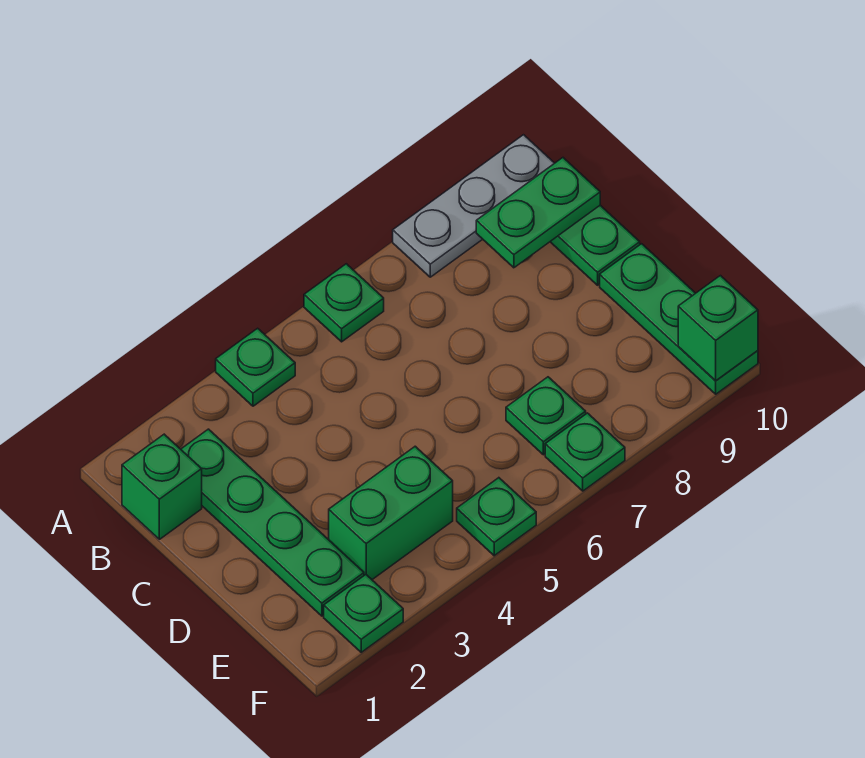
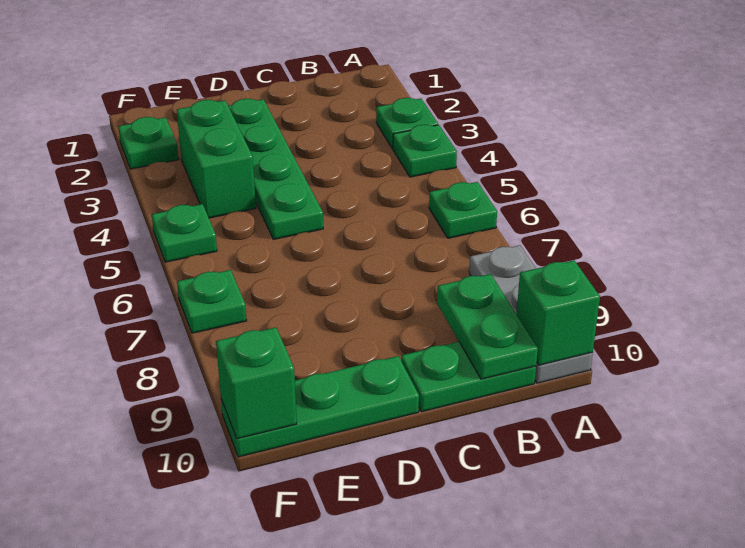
green brick B1 level 1 -> green brick A10 level 2
green plate B2:E2 level 1 -> green plate D2:D5 level 1
green plate E7 level 1 -> green plate A3 level 1

